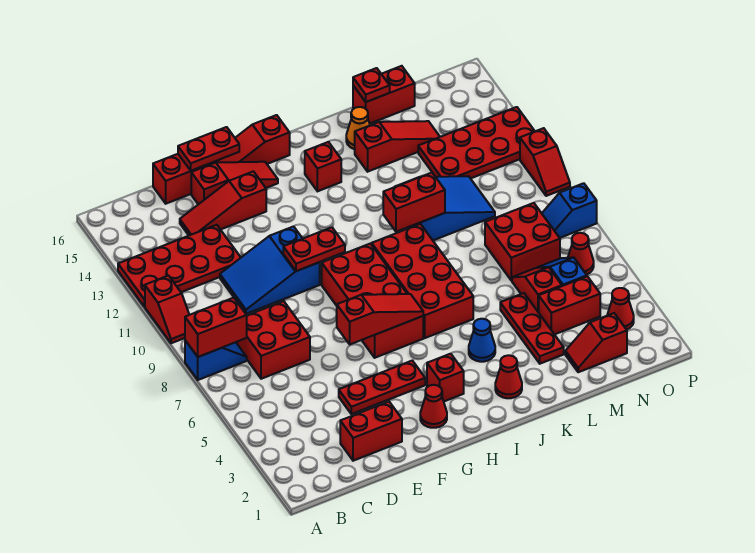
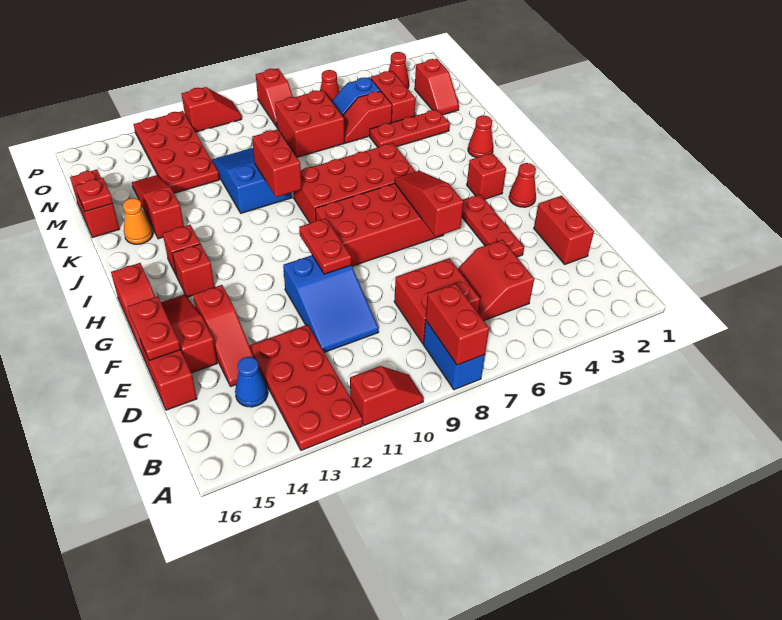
blue slope A8:B8 level 1 top A -> blue brick A8:B8 level 1
none -> red slope C5:D6 level 1 top 5
none -> red brick H14 level 1
blue cone J4 level 1 -> blue cone C14 level 1
blue slope O8:P8 level 1 top P -> red slope O8:P8 level 1 top P

